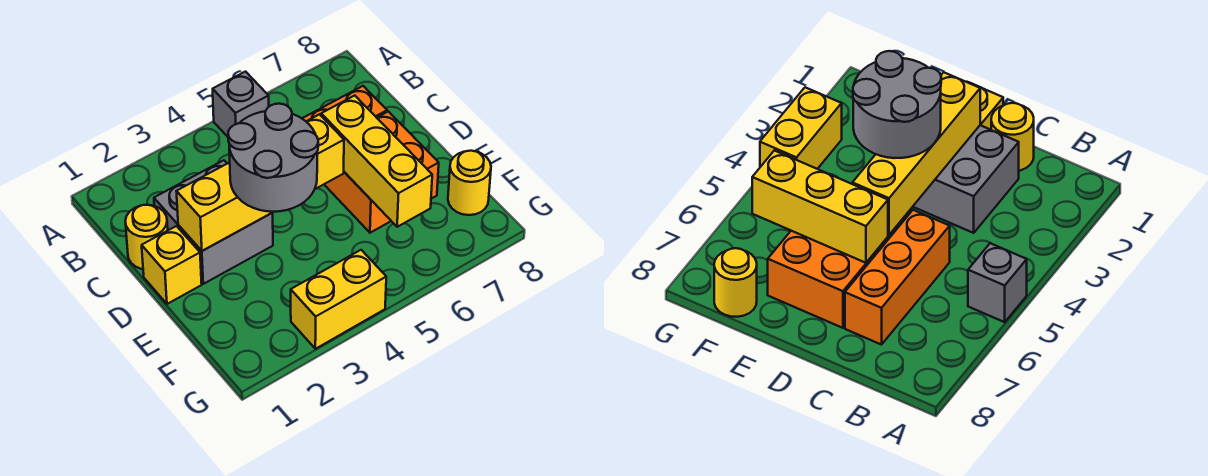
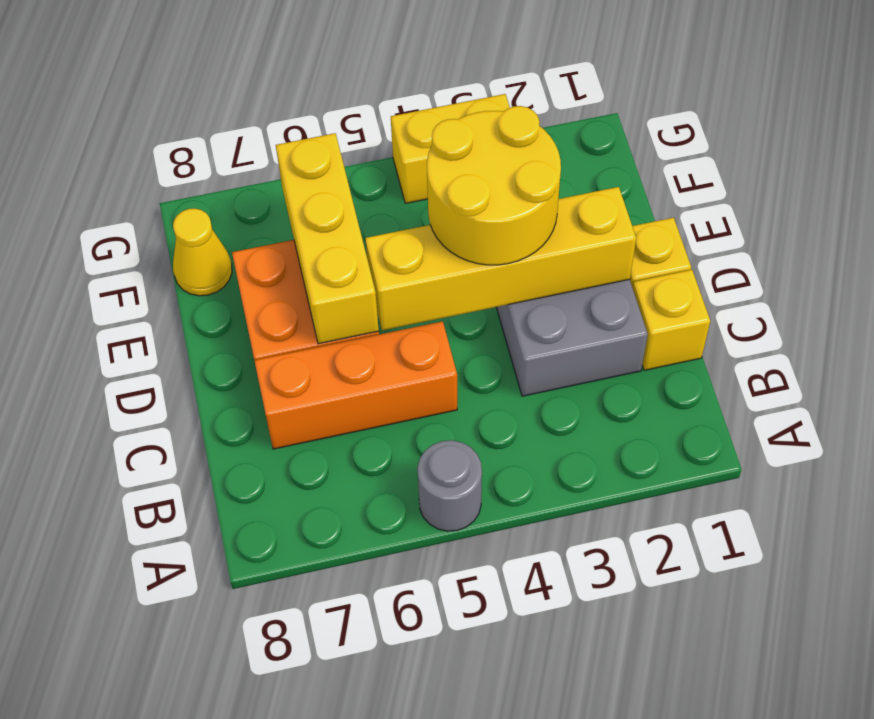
grey brick A5 level 1 -> grey round brick A5 level 1
yellow round brick C1 level 1 -> yellow brick C1 level 1
grey round brick D3:E4 level 3 -> yellow round brick D3:E4 level 3
yellow round brick F8 level 1 -> yellow cone F8 level 1

